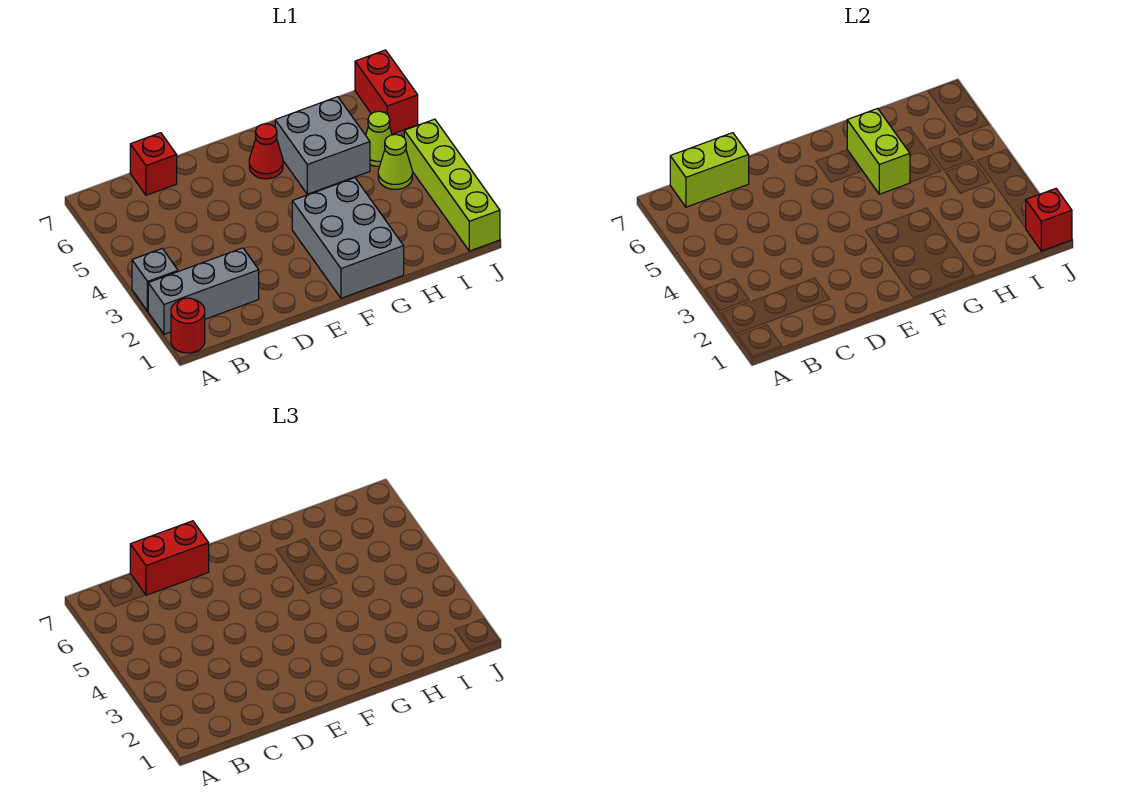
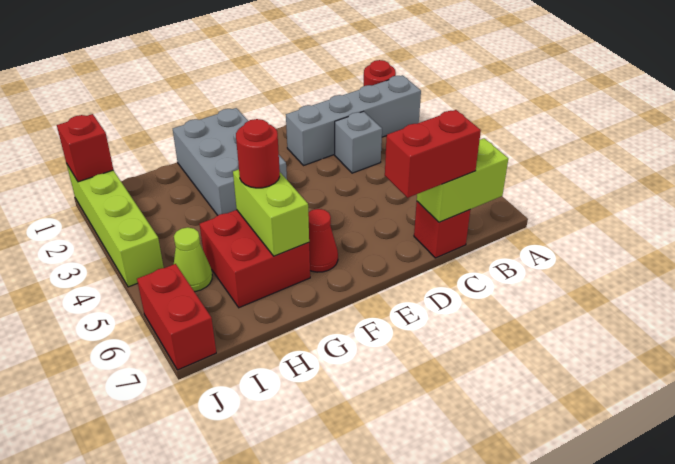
grey brick A2:C2 level 1 -> grey brick A2:D2 level 1
grey brick A3 level 1 -> grey brick C3 level 1
grey brick G5:H6 level 1 -> red brick G5:H6 level 1
none -> red round brick G5 level 3
lime cone I4 level 1 -> none

